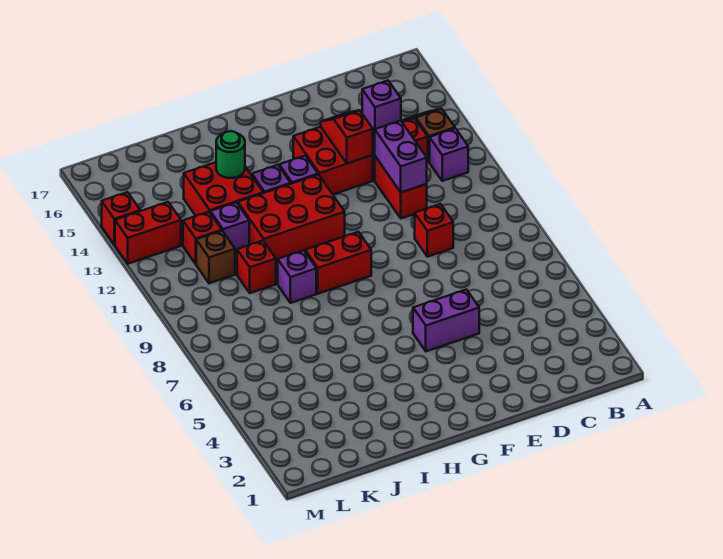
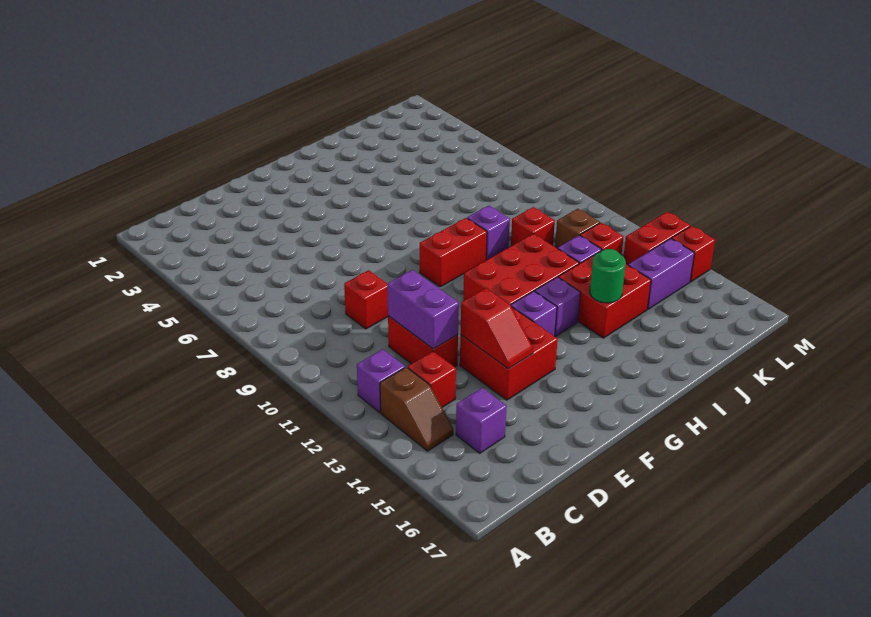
purple brick E5:F5 level 1 -> purple brick K14:L14 level 1

